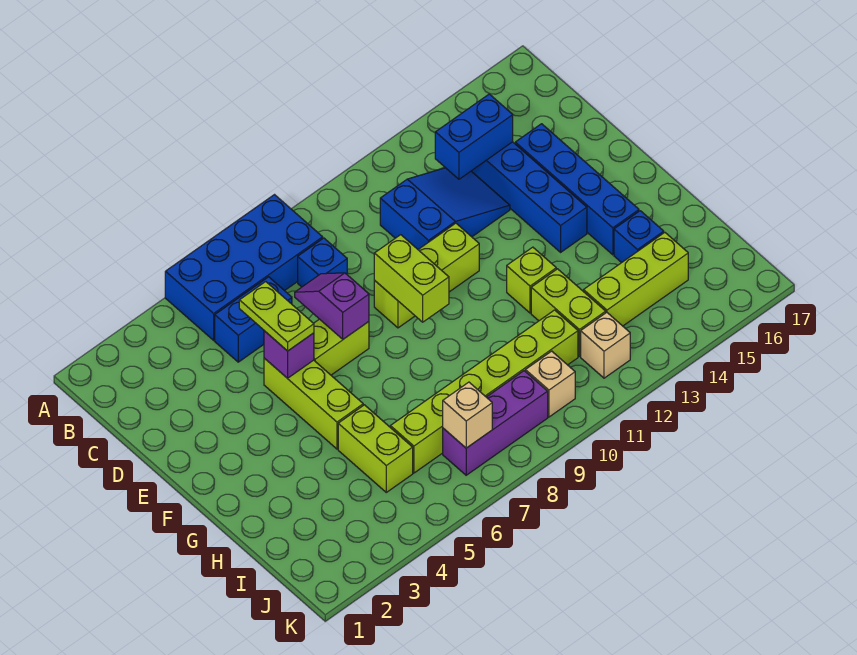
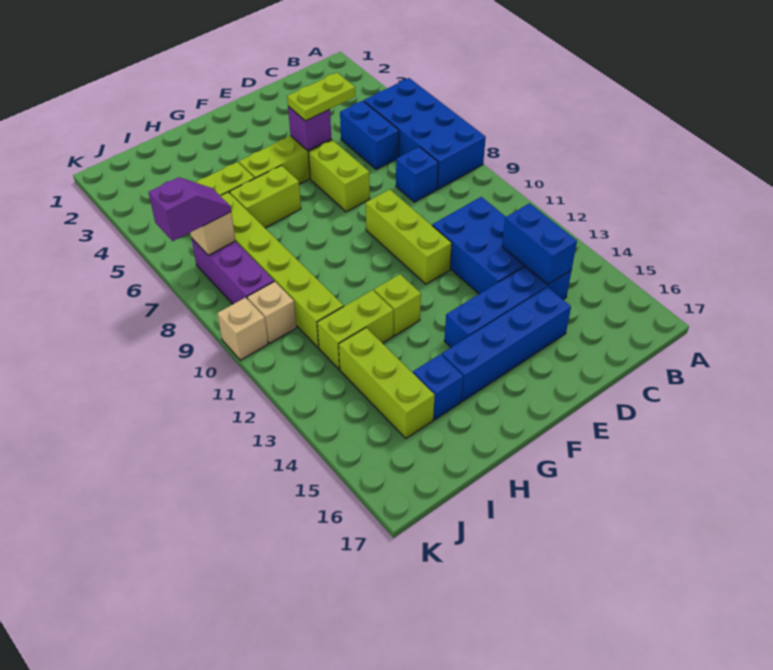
blue slope C11:D13 level 1 top 11 -> blue brick C11:D13 level 1
purple slope D7:E7 level 2 top E -> purple slope J7:K7 level 3 top K
lime brick E9:F9 level 2 -> lime brick G6:H6 level 1
tan brick J12 level 1 -> tan brick K10 level 1

